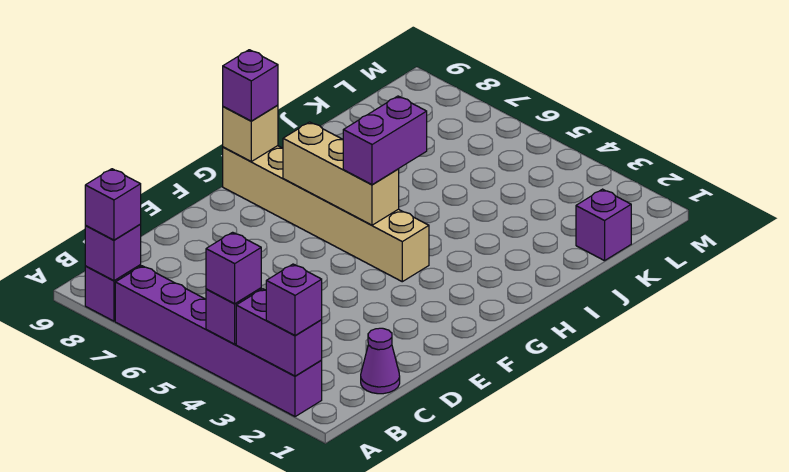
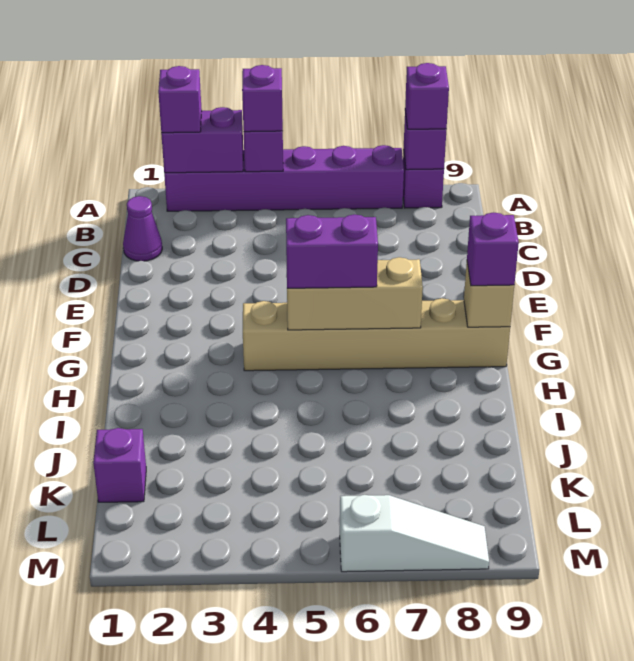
purple brick G5:H5 level 3 -> purple brick G5:G6 level 3
none -> white slope M6:M8 level 1 top 6

